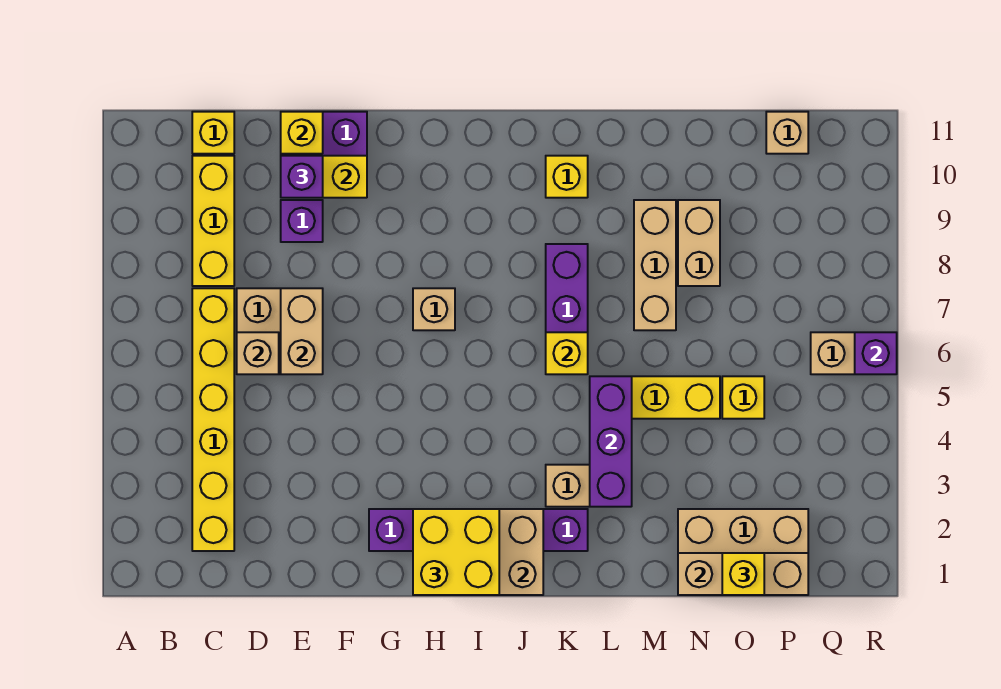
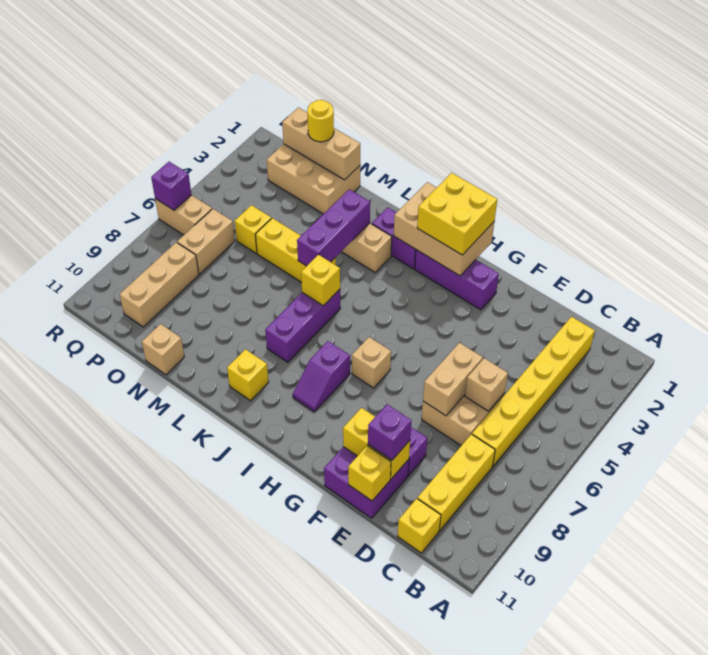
none -> purple slope I8:I9 level 1 top 8
tan brick M7:M9 level 1 -> tan brick P8:P10 level 1
tan brick N8:N9 level 1 -> tan brick P6:P7 level 1
yellow brick O1 level 3 -> yellow round brick O1 level 3
tan brick P11 level 1 -> tan brick N11 level 1

